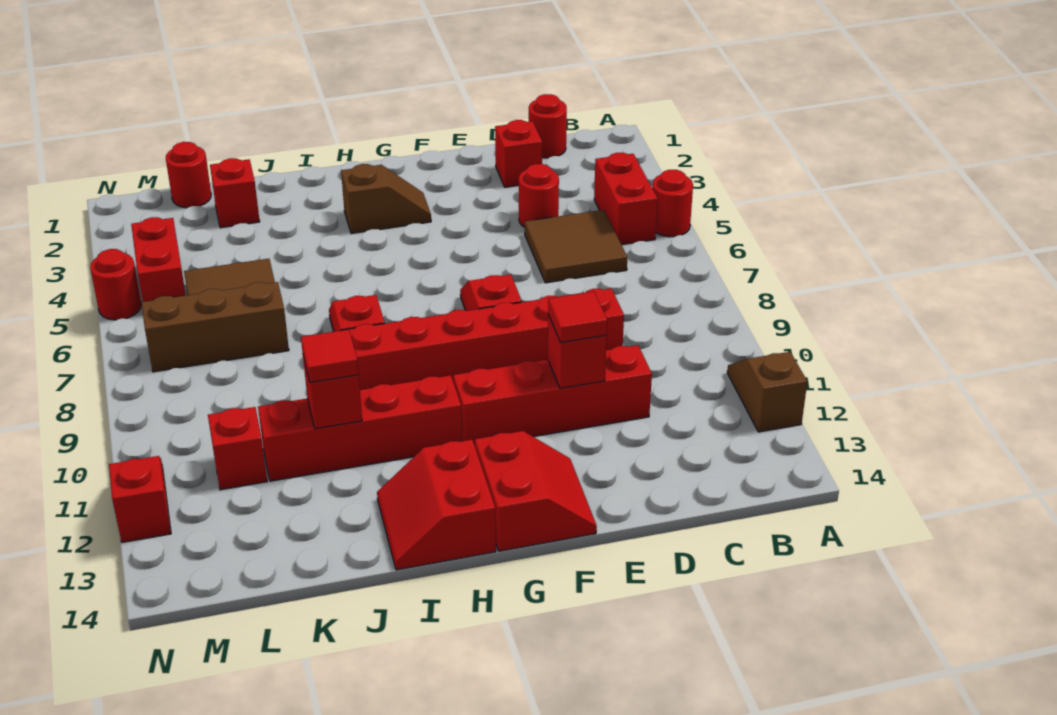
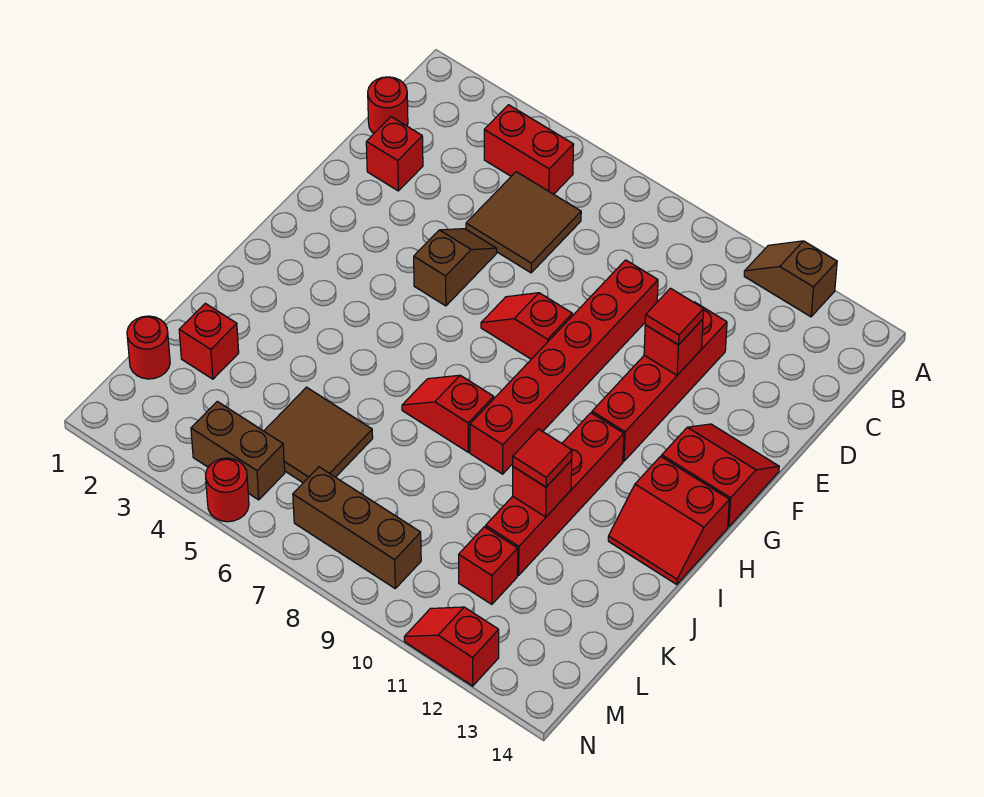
red round brick A5 level 1 -> none
red round brick D4 level 1 -> none
brown slope G3:H3 level 1 top H -> brown slope E5:F5 level 1 top F
brown brick K7:M7 level 1 -> brown brick M7:M9 level 1
red brick M4:M5 level 1 -> brown brick M4:M5 level 1

